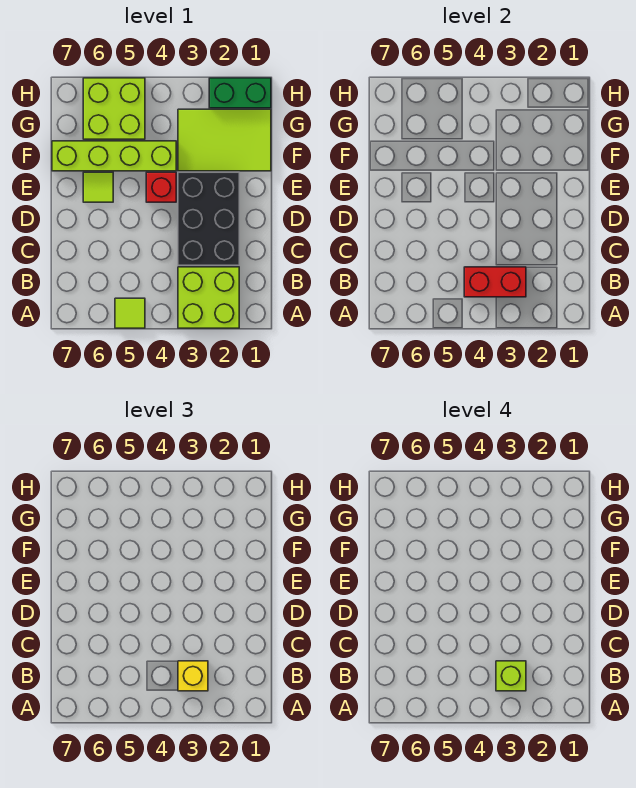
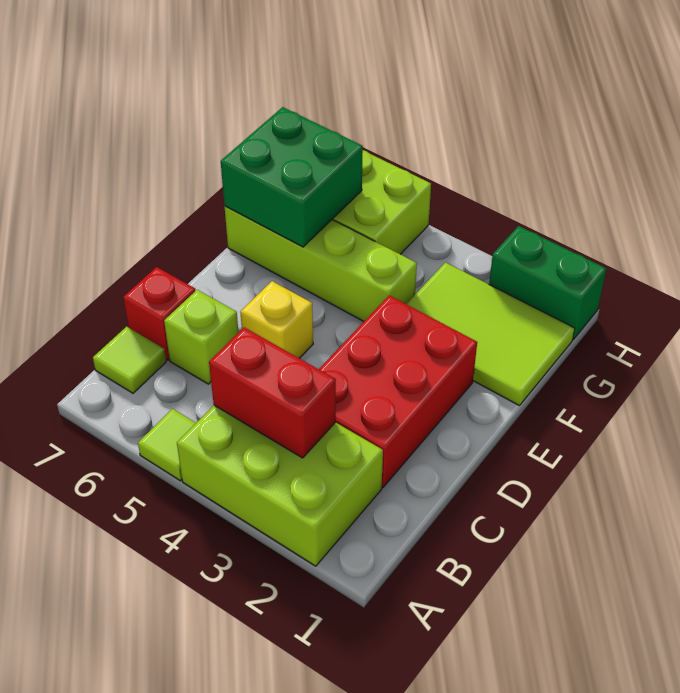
lime brick A2:B3 level 1 -> lime brick A2:B4 level 1
yellow brick B3 level 3 -> yellow brick D5 level 1
lime brick B3 level 4 -> lime brick C6 level 1
black brick C2:E3 level 1 -> red brick C2:E3 level 1
red brick E4 level 1 -> red brick C7 level 1
lime tile E6 level 1 -> lime tile B7 level 1
none -> green brick F6:G7 level 2

